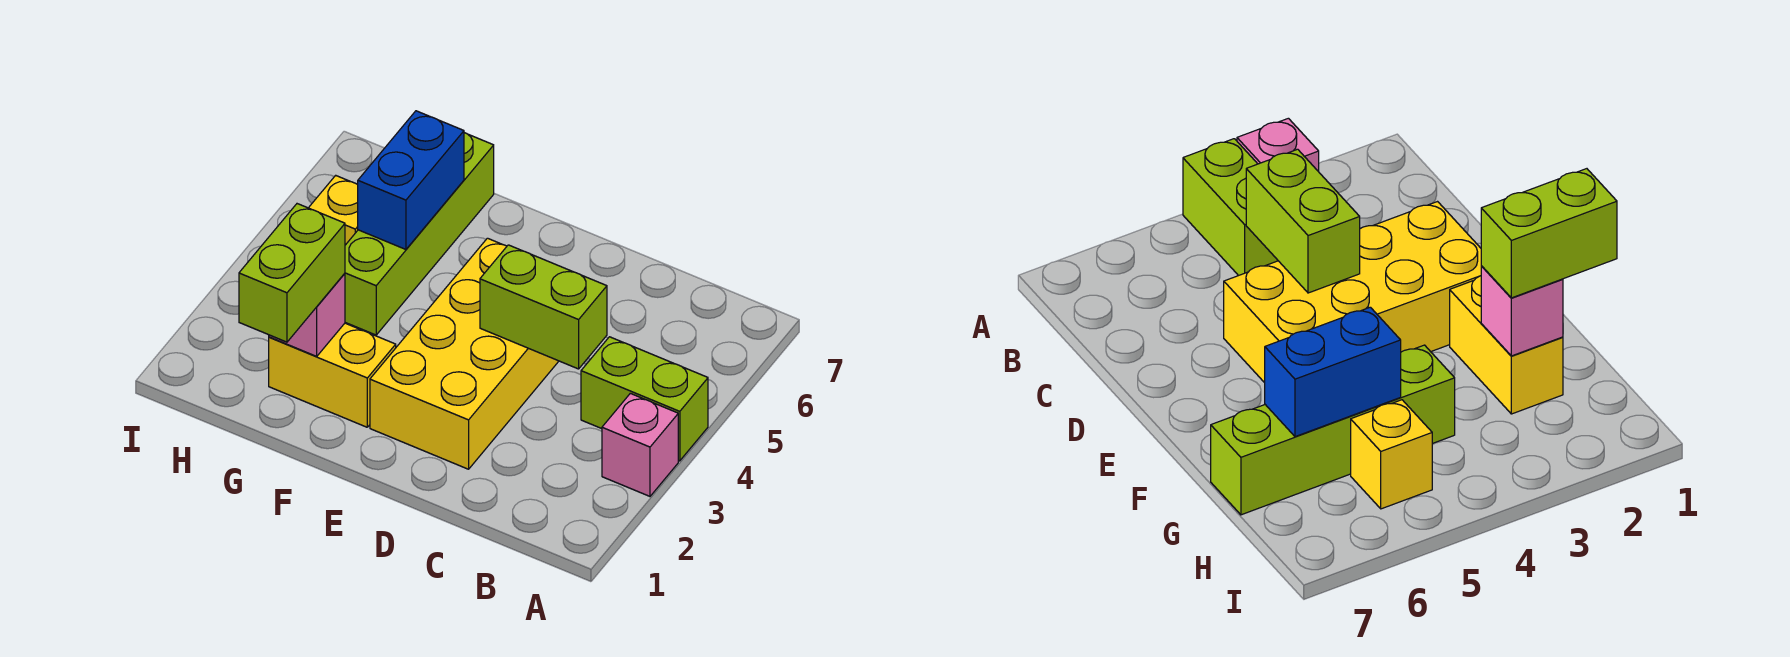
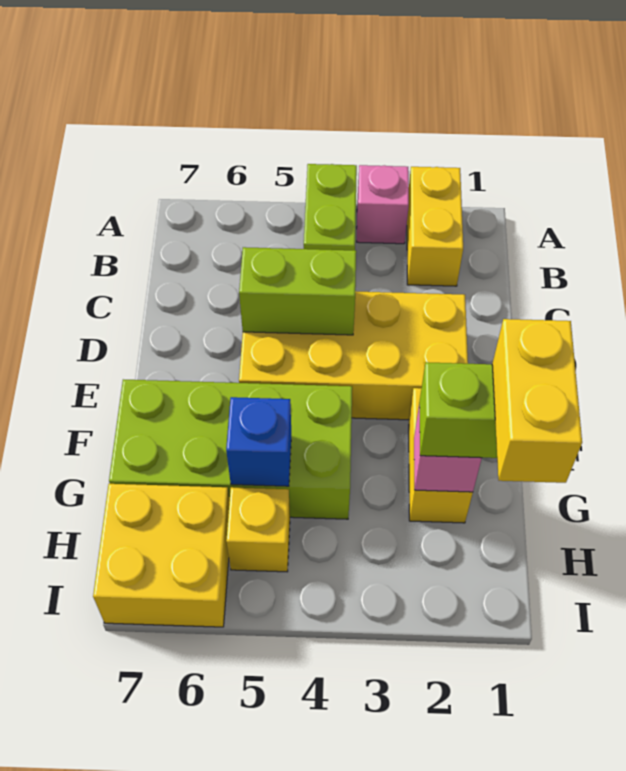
none -> yellow brick A2:B2 level 1
lime brick C4:D4 level 2 -> lime brick D4:D5 level 2
none -> yellow brick G1:H1 level 4
lime brick G4:G7 level 1 -> lime brick F4:G7 level 1
blue brick G5:G6 level 2 -> blue brick G5 level 2
none -> yellow brick H6:I7 level 1

